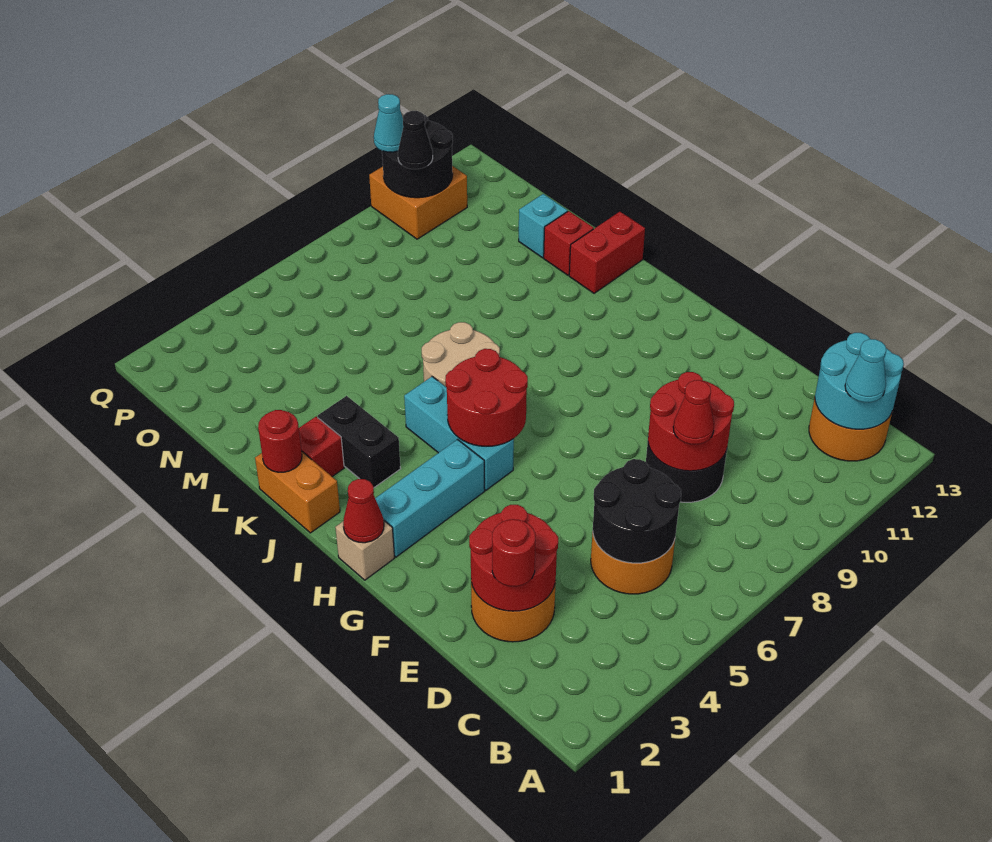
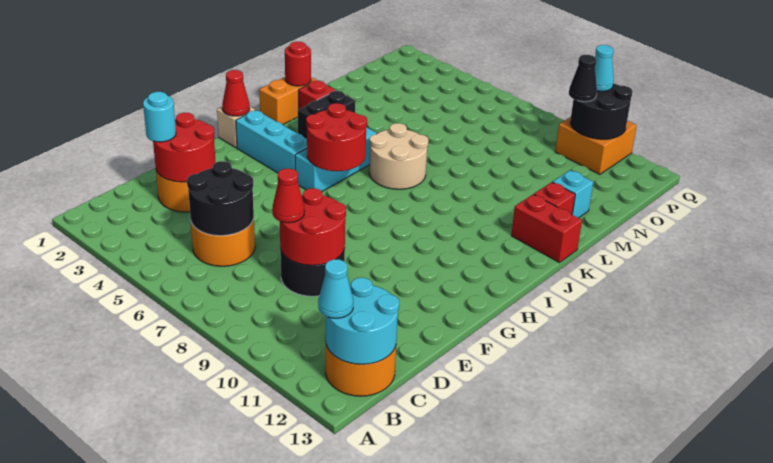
red round brick D2 level 3 -> cyan round brick D2 level 3

